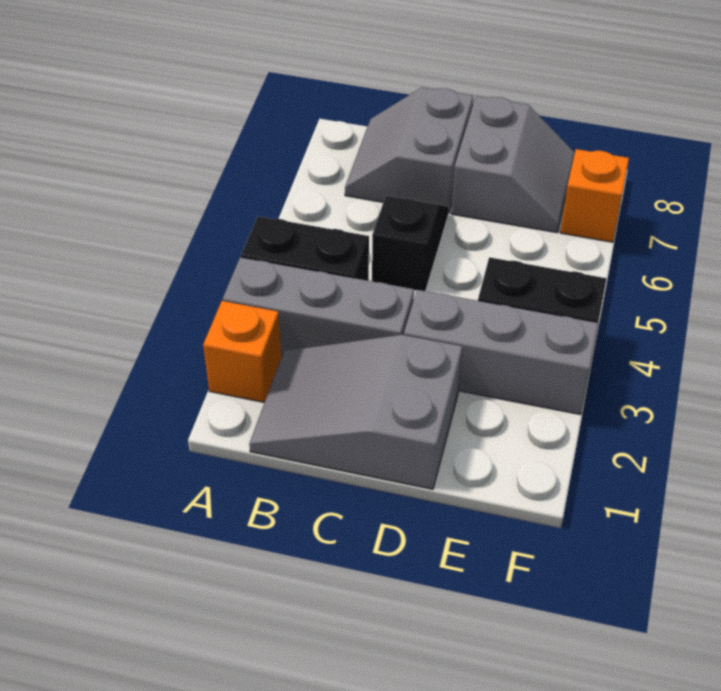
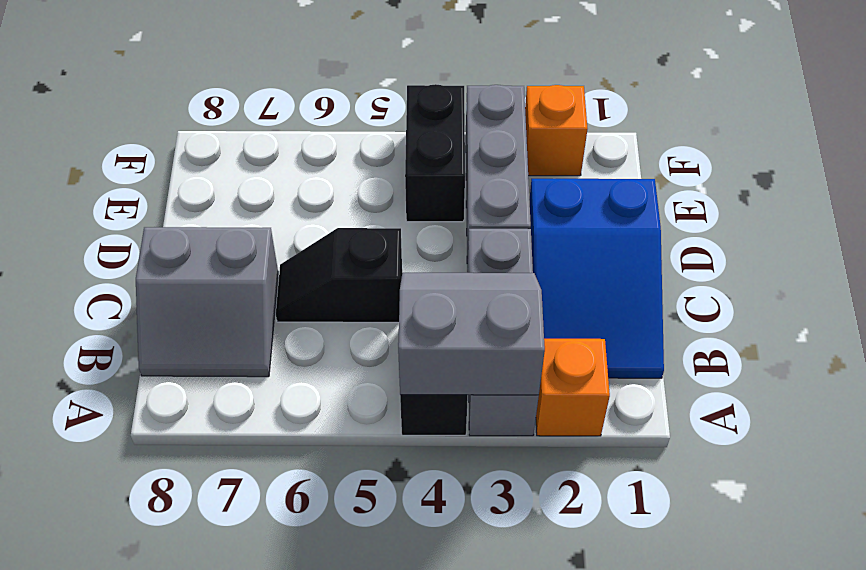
grey slope B1:D2 level 1 top D -> blue slope B1:D2 level 1 top D
grey slope D7:E8 level 1 top D -> grey slope A3:B4 level 2 top A
orange brick F7 level 1 -> orange brick F2 level 1

